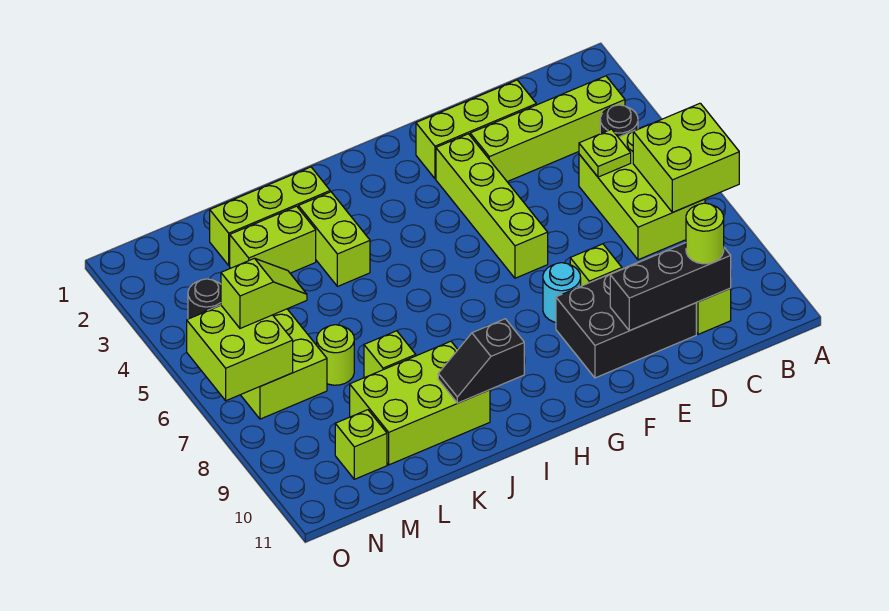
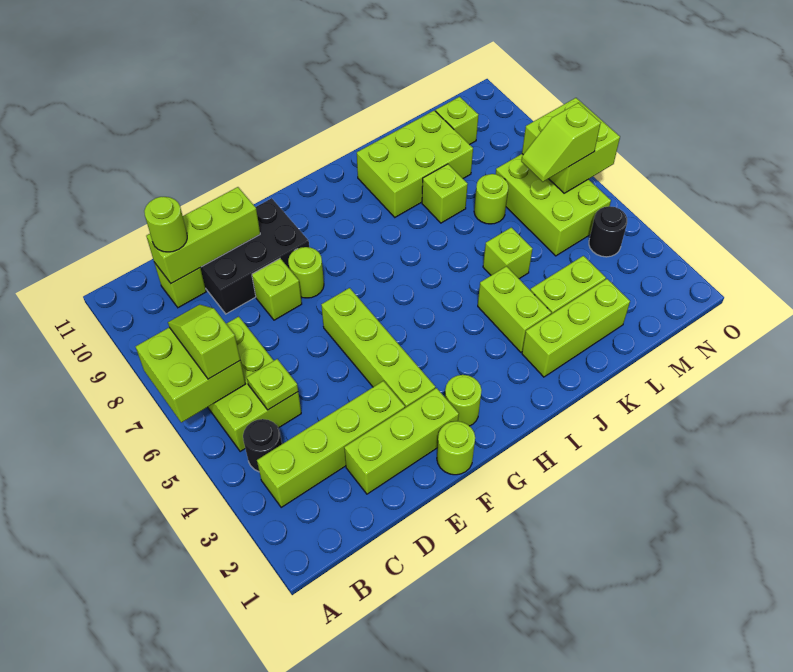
none -> lime slope B6:B7 level 3 top 6
black brick C10:E10 level 2 -> lime brick C10:E10 level 2
none -> lime round brick F1 level 1
cyan round brick F8 level 1 -> lime round brick F8 level 1
none -> lime round brick G2 level 1
black slope I10:J10 level 2 top I -> none
none -> lime brick K5 level 1

